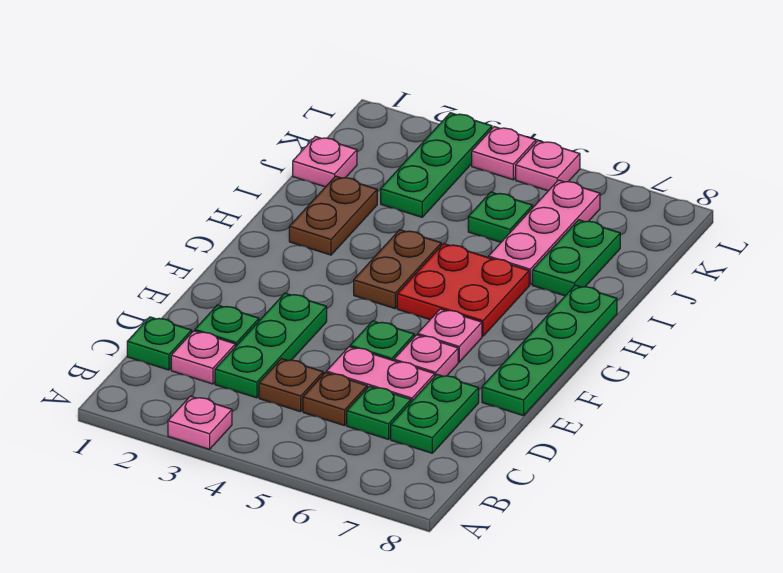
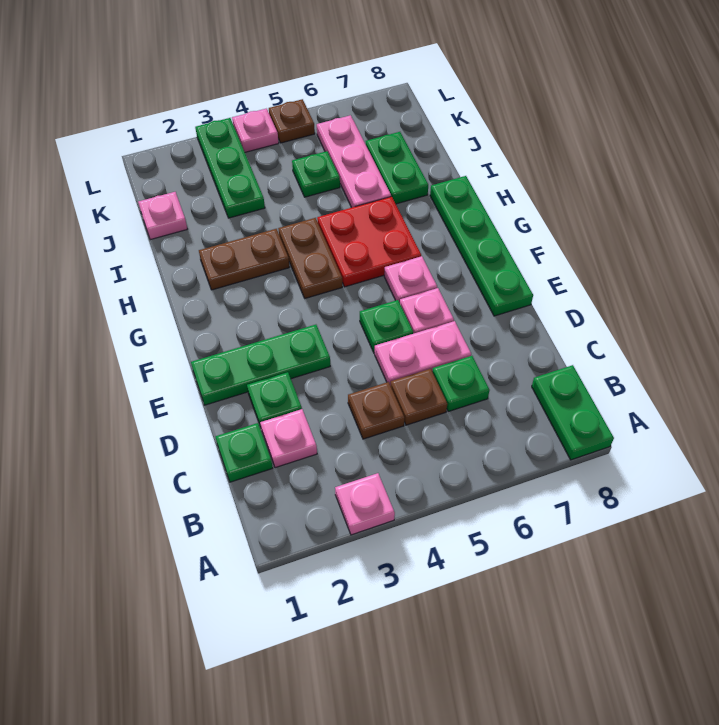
green plate C3:E3 level 1 -> green plate E1:E3 level 1
green plate C7:D7 level 1 -> green plate A8:B8 level 1
brown plate H2:I2 level 1 -> brown plate H2:H3 level 1
pink plate L5 level 1 -> brown plate L5 level 1

